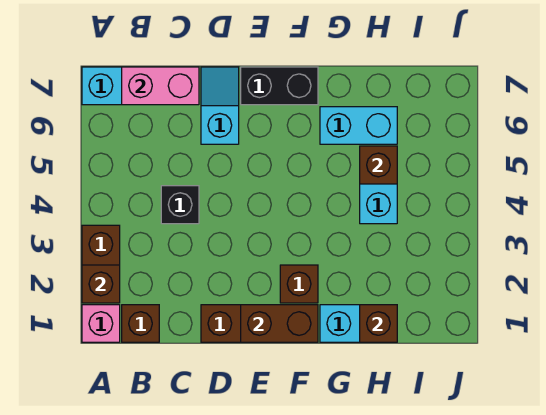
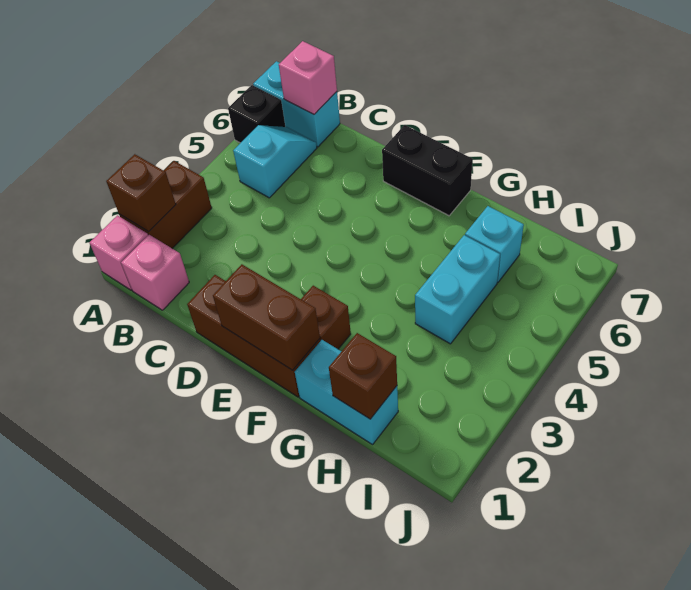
brown brick B1 level 1 -> pink brick B1 level 1
pink brick B7:C7 level 2 -> pink brick B7 level 2
black brick C4 level 1 -> black brick A6 level 1
cyan slope D6:D7 level 1 top 6 -> cyan slope B5:B6 level 1 top 5
cyan brick G6:H6 level 1 -> cyan brick H6 level 1
brown brick H5 level 2 -> none

